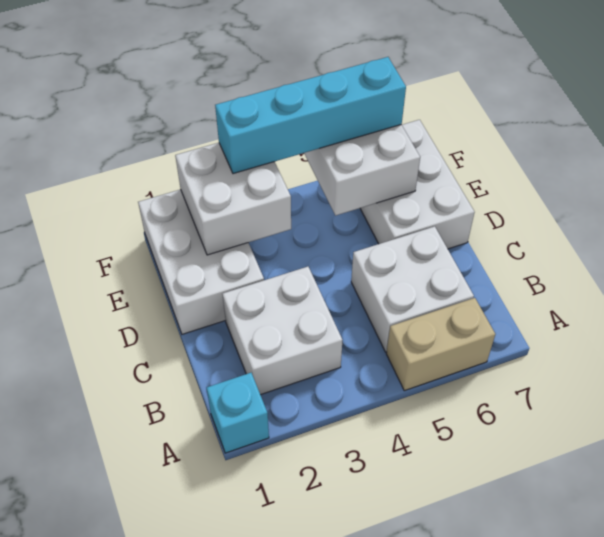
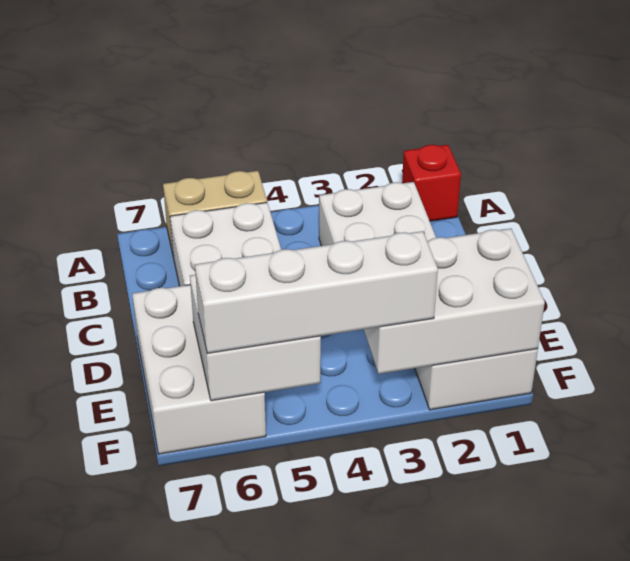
cyan brick A1 level 1 -> red brick A1 level 1
white brick E2:F3 level 2 -> white brick E1:F3 level 2
cyan brick F3:F6 level 3 -> white brick F3:F6 level 3

